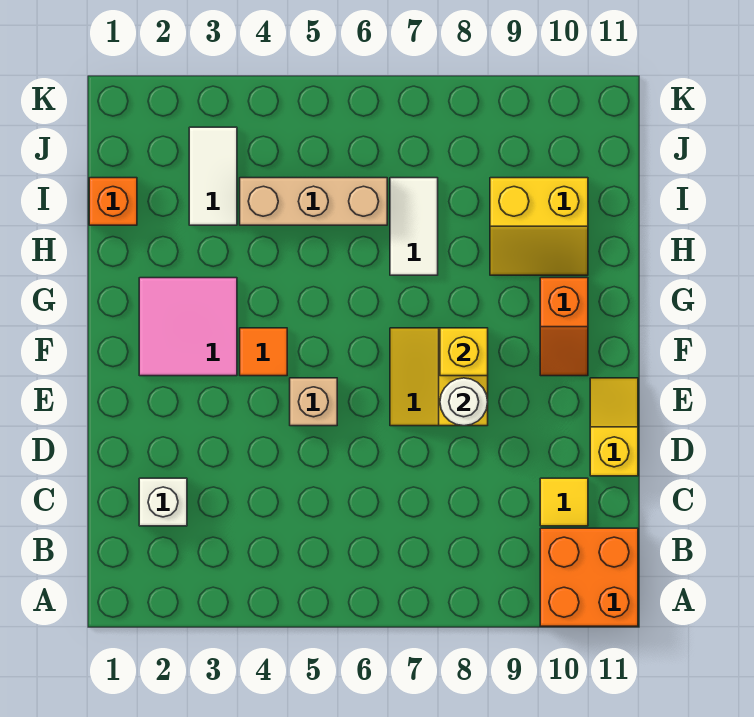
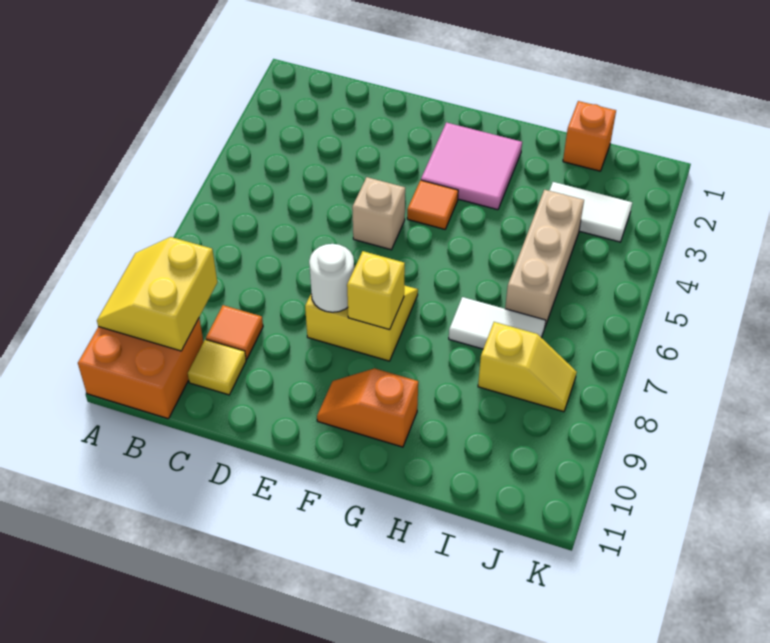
white brick C2 level 1 -> none
none -> orange tile C9 level 1
yellow slope D11:E11 level 1 top D -> yellow slope I8:J8 level 1 top I
yellow slope H9:I10 level 1 top I -> yellow slope A9:B10 level 2 top B

